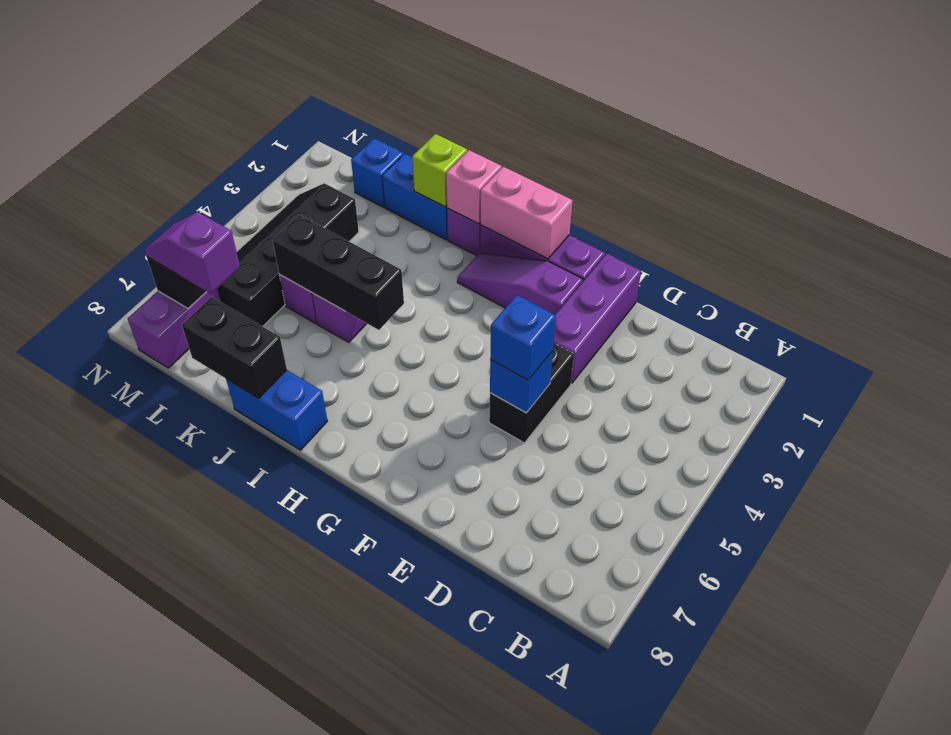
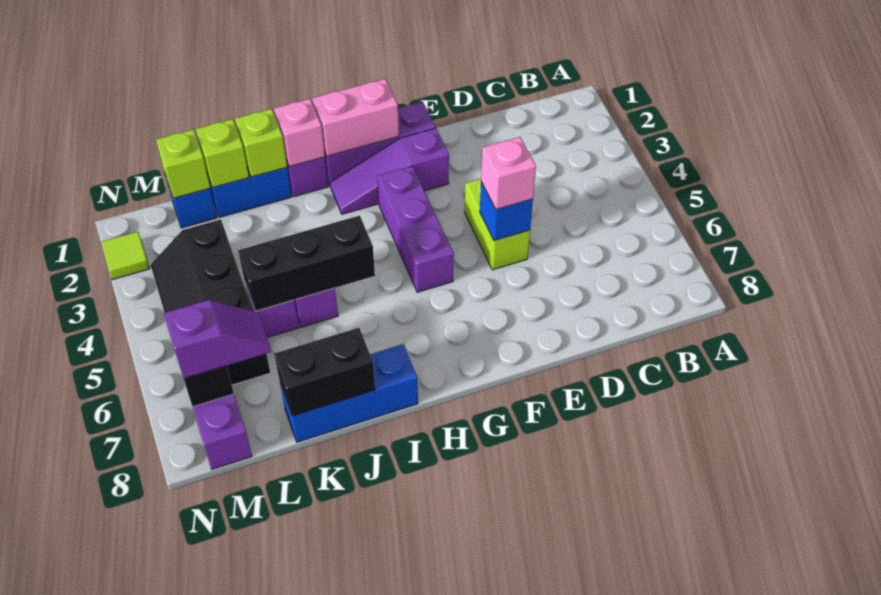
purple brick E1:E3 level 1 -> purple brick G3:G5 level 1
black brick E4:E5 level 1 -> lime brick E4:E5 level 1
blue brick E5 level 3 -> pink brick E5 level 3
blue brick I8:J8 level 1 -> blue brick I8:K8 level 1
none -> lime brick K1 level 2
none -> lime brick L1 level 2
purple slope L7:M7 level 3 top L -> purple slope L7:M7 level 3 top M
none -> lime tile N2 level 1

